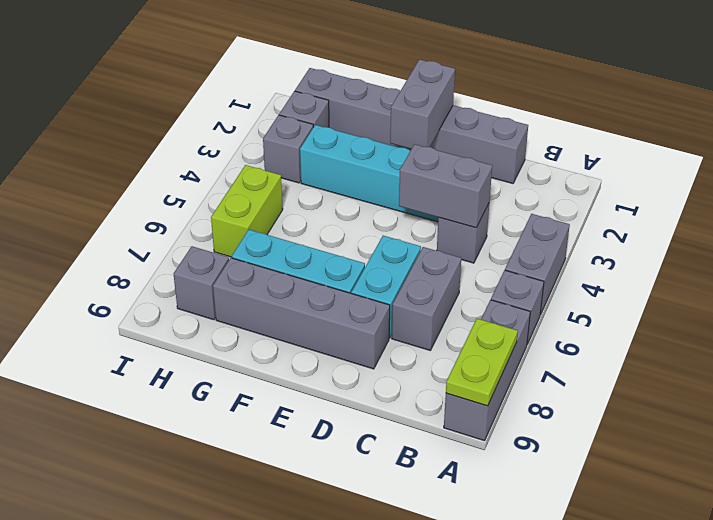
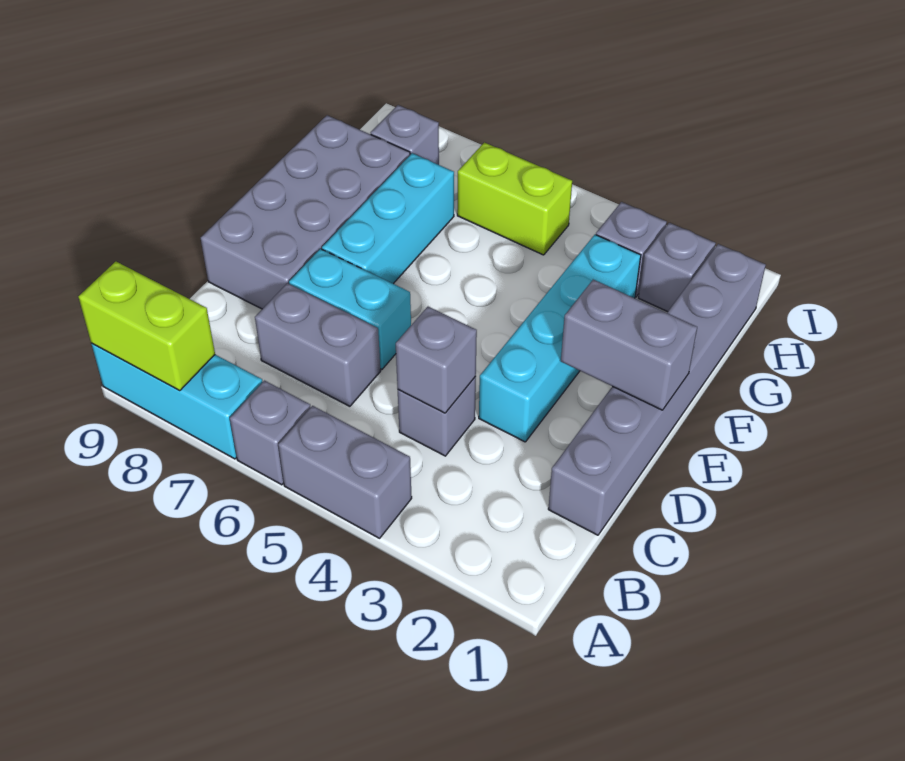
grey brick A7:A9 level 1 -> cyan brick A7:A9 level 1
lime plate A8:A9 level 2 -> lime brick A8:A9 level 2
grey brick C4:D4 level 2 -> grey brick C4 level 2
grey brick D8:G8 level 1 -> grey brick D8:G9 level 1

